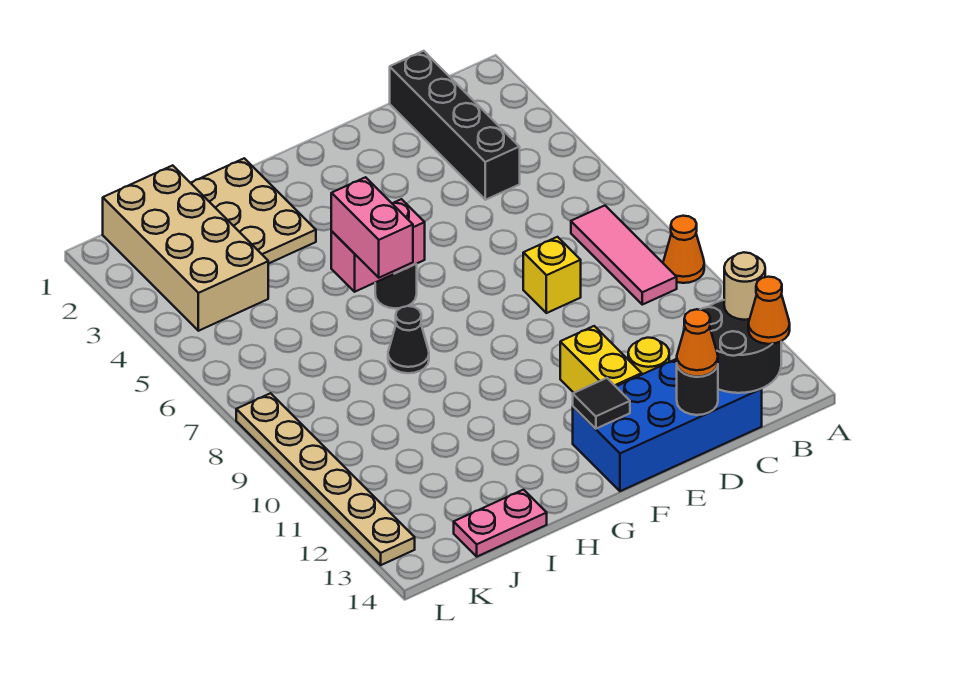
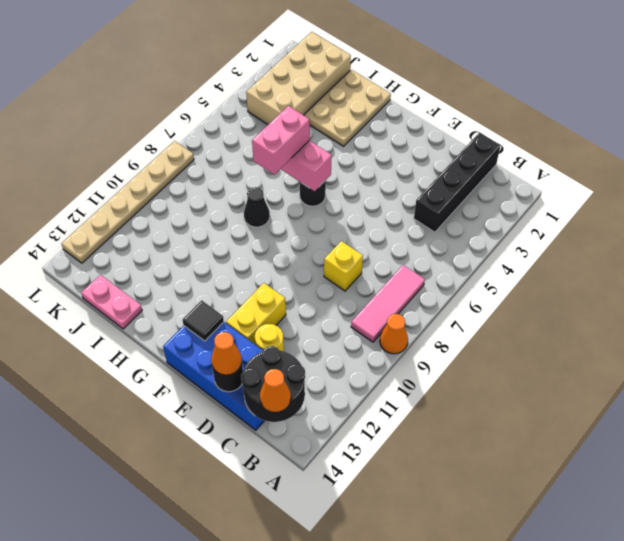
tan round brick B13 level 3 -> none

